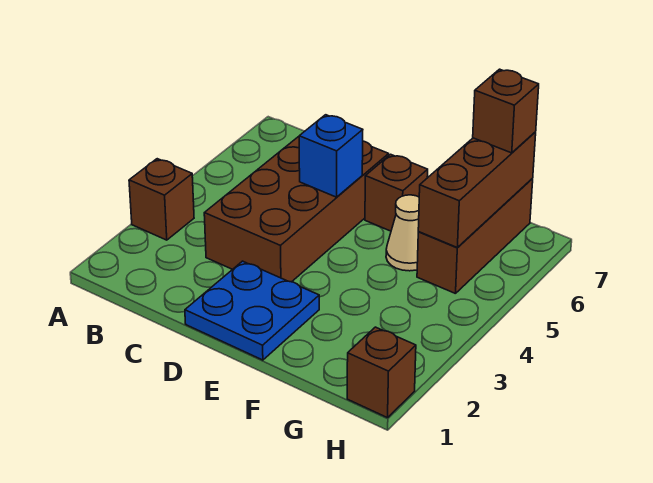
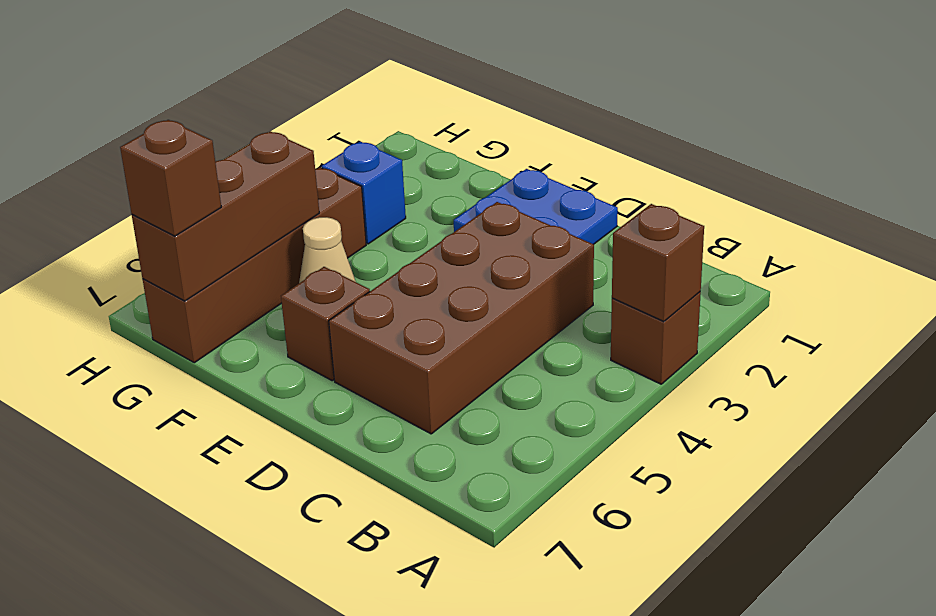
blue brick D5 level 2 -> blue brick G3 level 1
brown brick G5:G7 level 1 -> brown brick G4:G7 level 1
brown brick H1 level 1 -> brown brick A3 level 2

